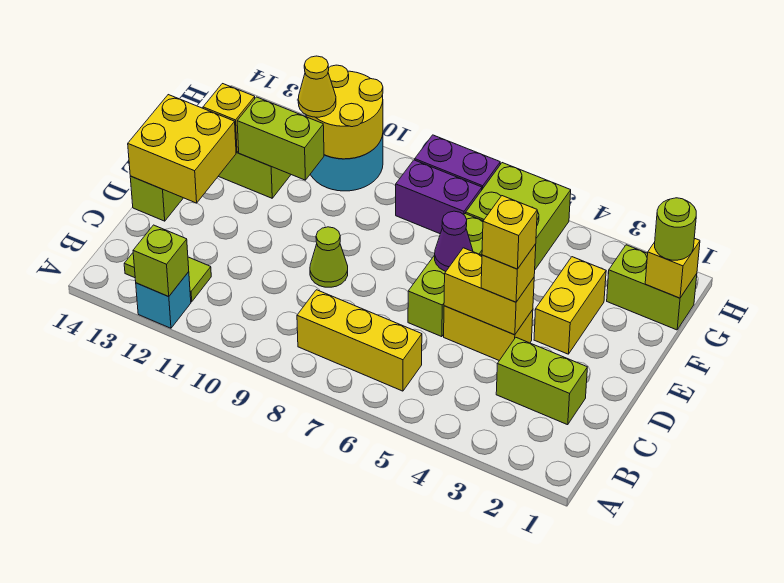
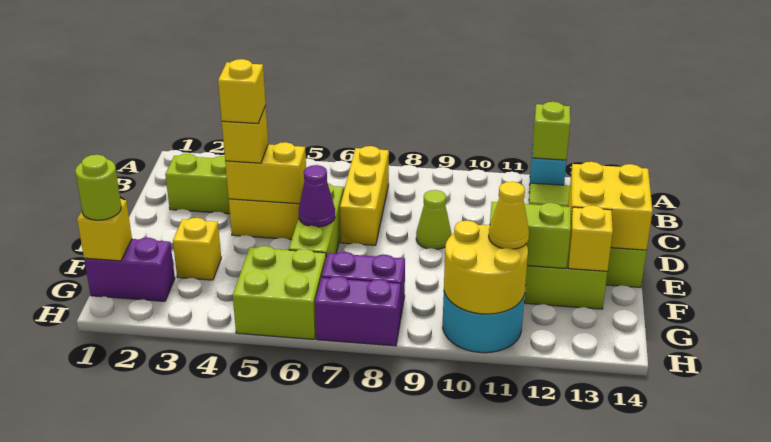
yellow brick B6:B8 level 1 -> yellow brick B7:D7 level 1
yellow brick E3:F3 level 1 -> yellow brick F3 level 1
lime brick G1:G2 level 1 -> purple brick G1:G2 level 1

